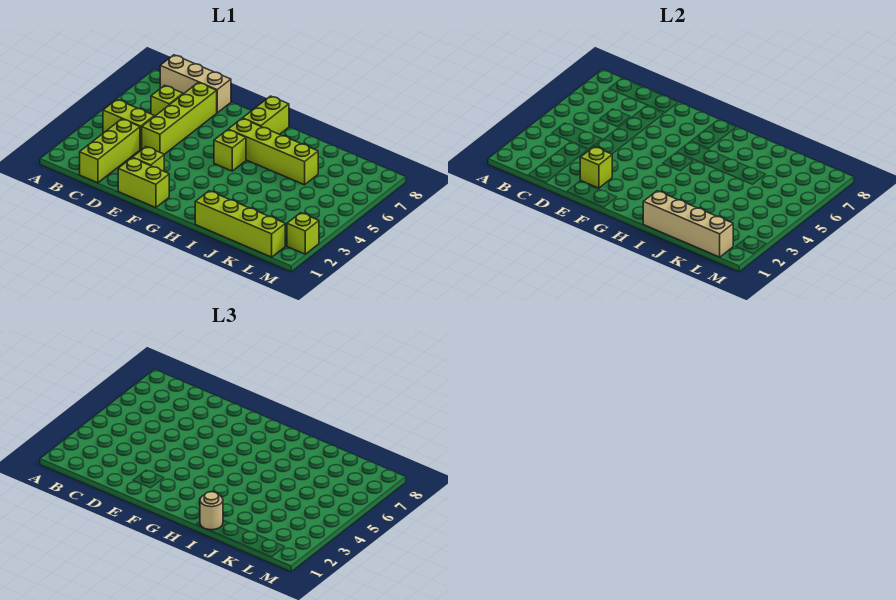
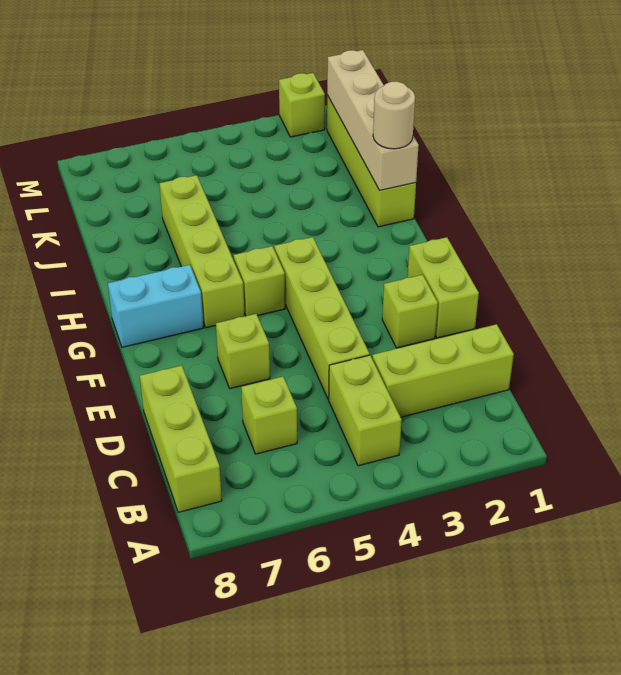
tan brick B8:D8 level 1 -> lime brick B8:D8 level 1
lime brick D4:D7 level 1 -> lime brick D4:G4 level 1
lime brick E2 level 2 -> lime brick E6 level 1
lime brick G7:G8 level 1 -> cyan brick G7:G8 level 1

